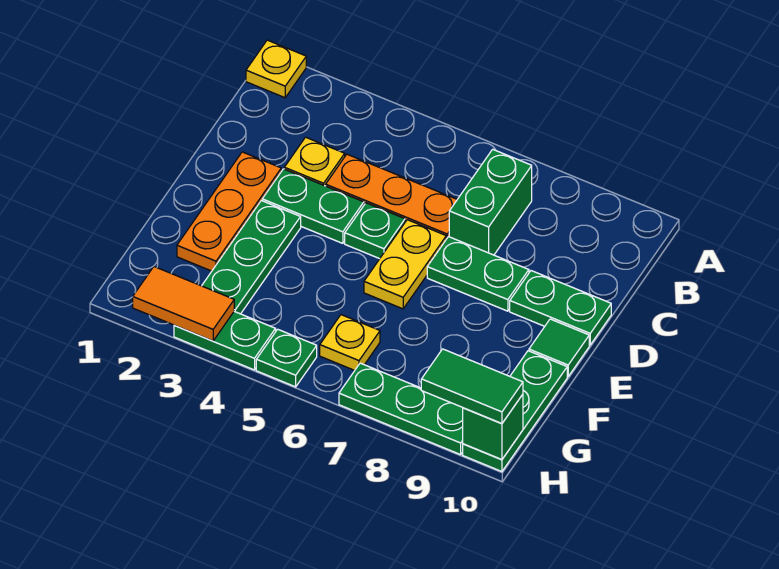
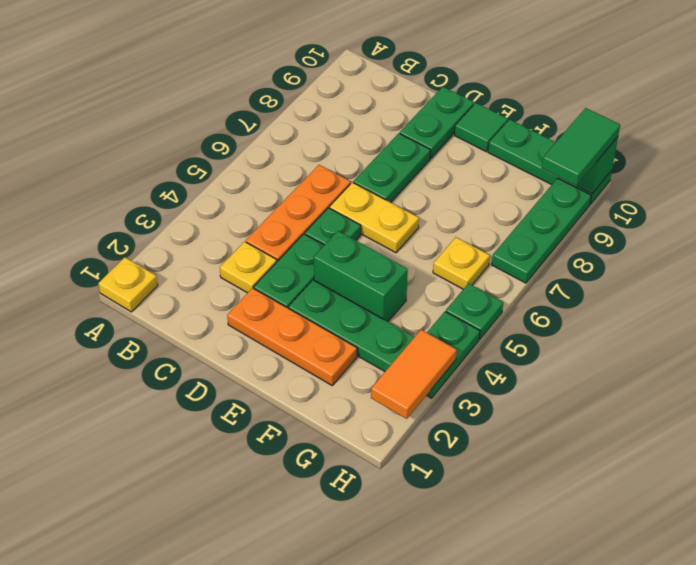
green brick B7:C7 level 1 -> green brick E4:F4 level 1

